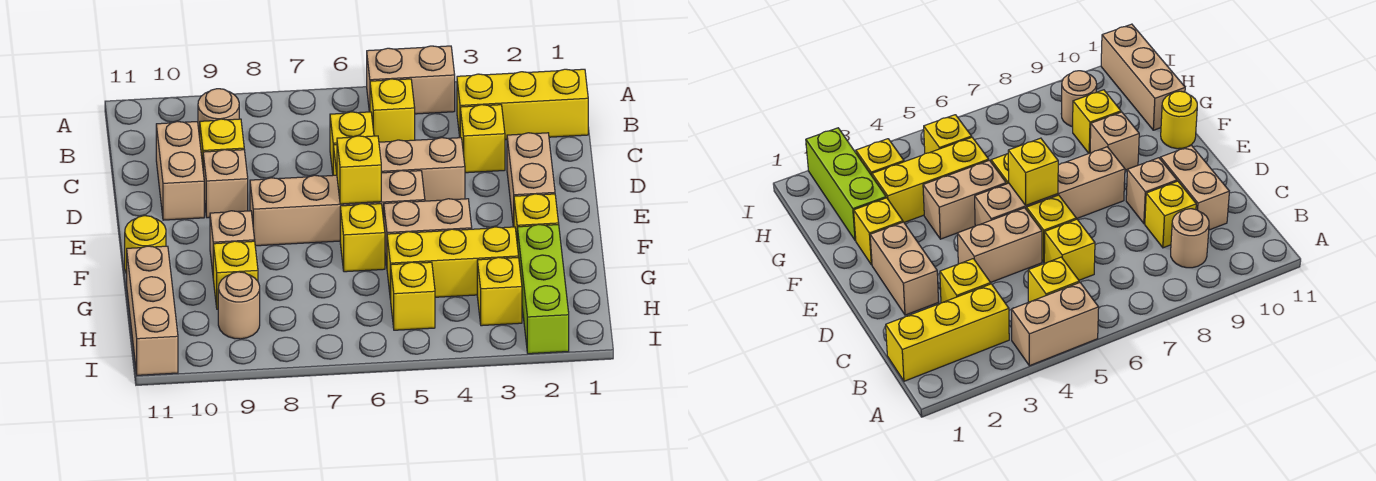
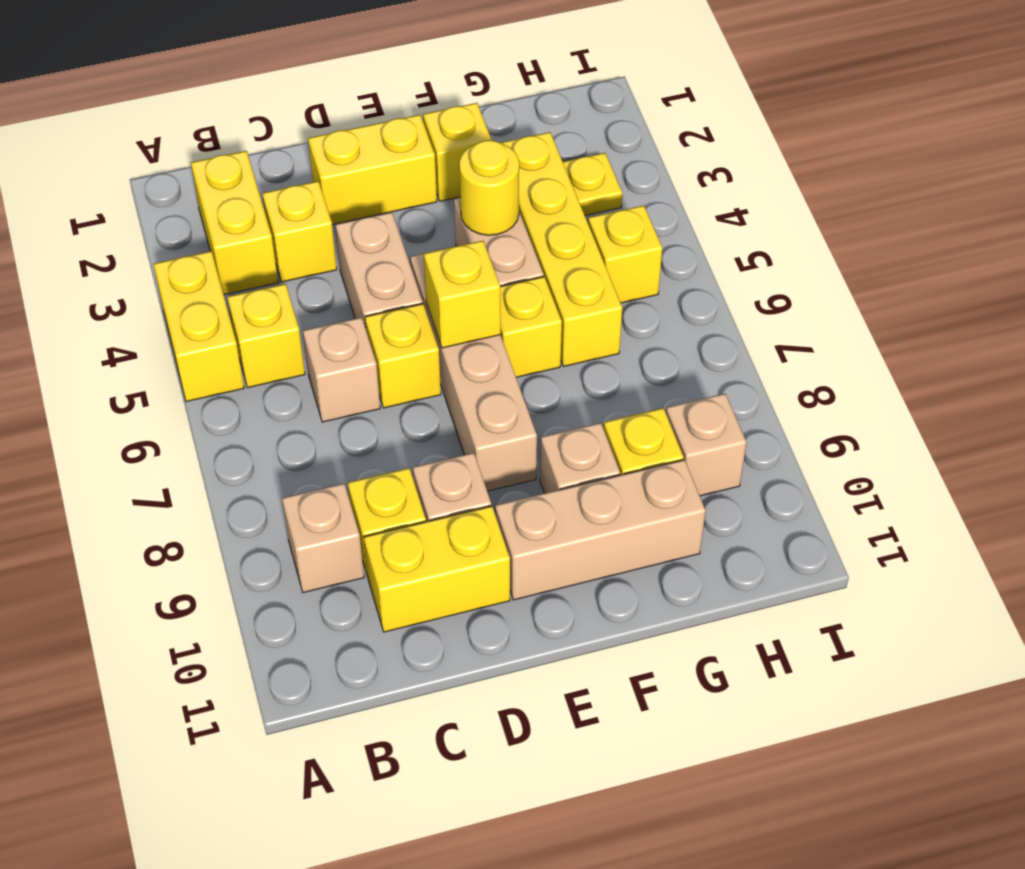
tan brick A4:A5 level 1 -> yellow brick A4:A5 level 1
yellow brick B1:B3 level 1 -> yellow brick B2:B3 level 1
tan round brick B9 level 1 -> tan brick B9 level 1
yellow brick C6 level 1 -> tan brick C6 level 1
tan brick C10:D10 level 1 -> yellow brick C10:D10 level 1
tan brick D2:E2 level 1 -> yellow brick D2:E2 level 1
yellow round brick F11 level 1 -> yellow round brick F4 level 2
lime brick G2:I2 level 1 -> none
yellow brick G3:G5 level 1 -> yellow brick G3:G6 level 1
tan brick G11:I11 level 1 -> tan brick E10:G10 level 1
yellow brick H3 level 1 -> yellow plate H3 level 1
tan round brick H9 level 1 -> tan brick H9 level 1

